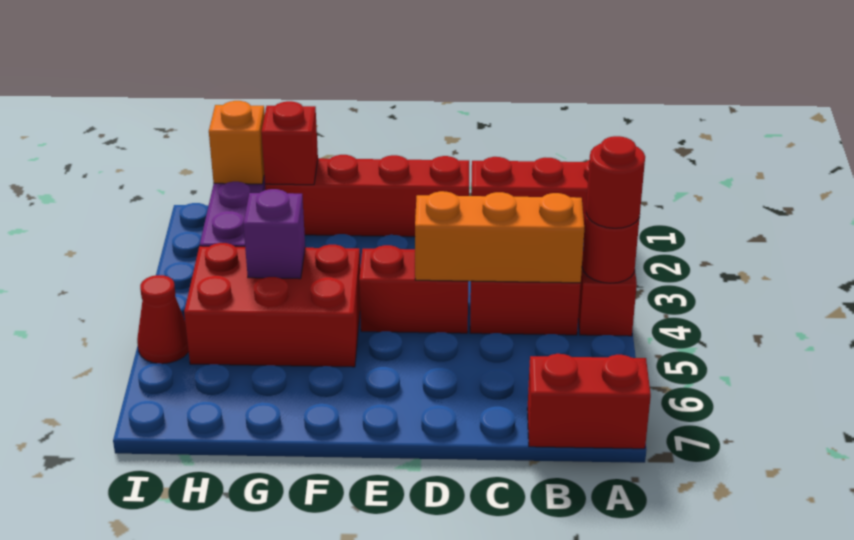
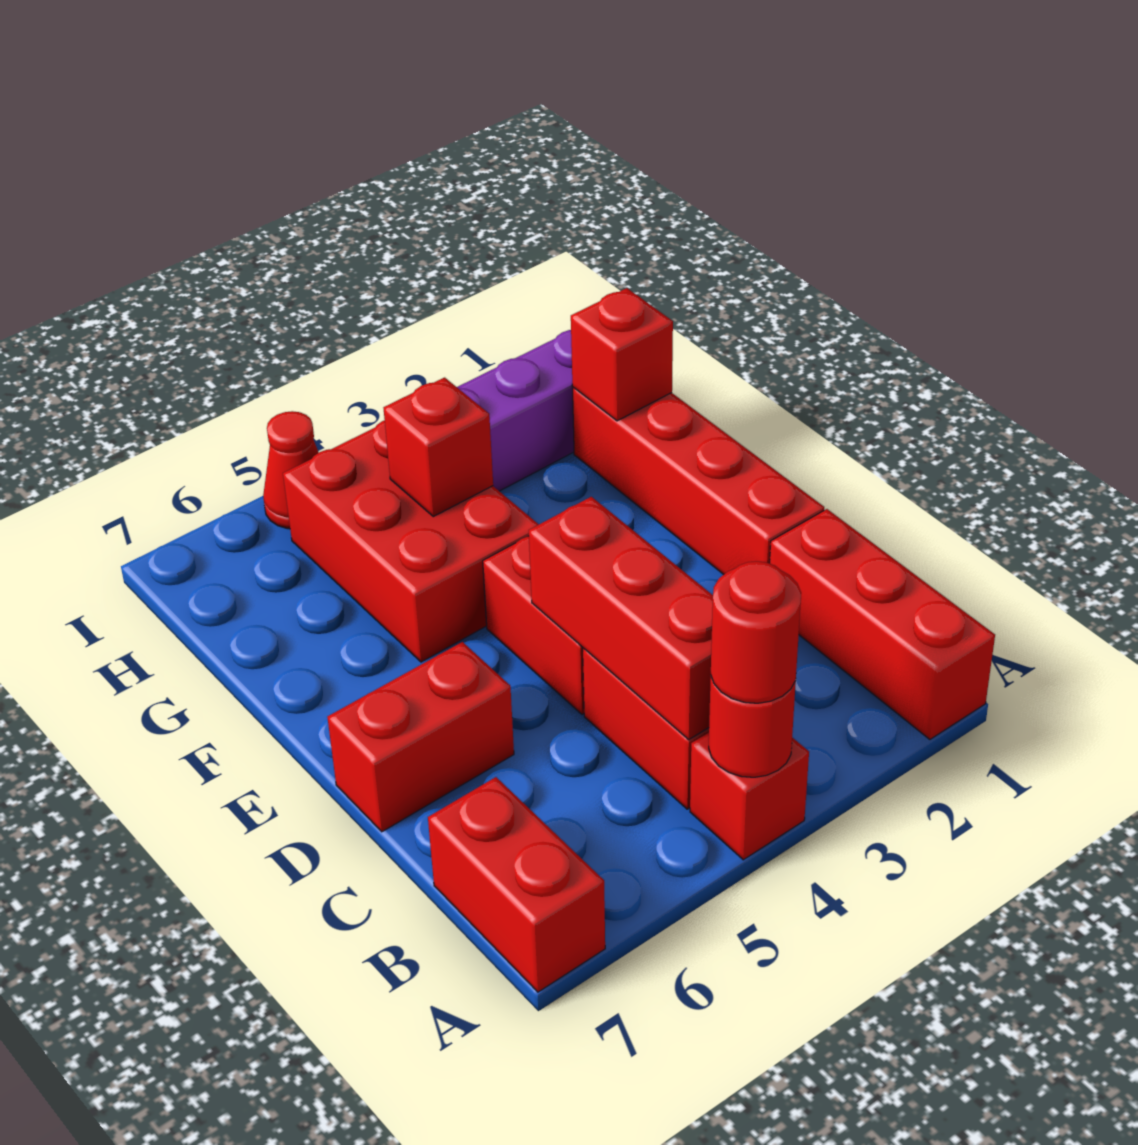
orange brick B4:D4 level 2 -> red brick B4:D4 level 2
none -> red brick D6:D7 level 1
purple brick G4 level 2 -> red brick G4 level 2
orange brick H1 level 2 -> none

